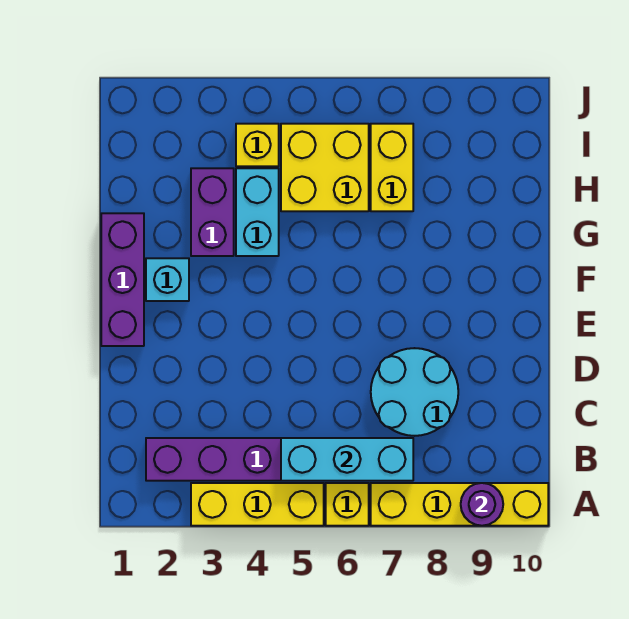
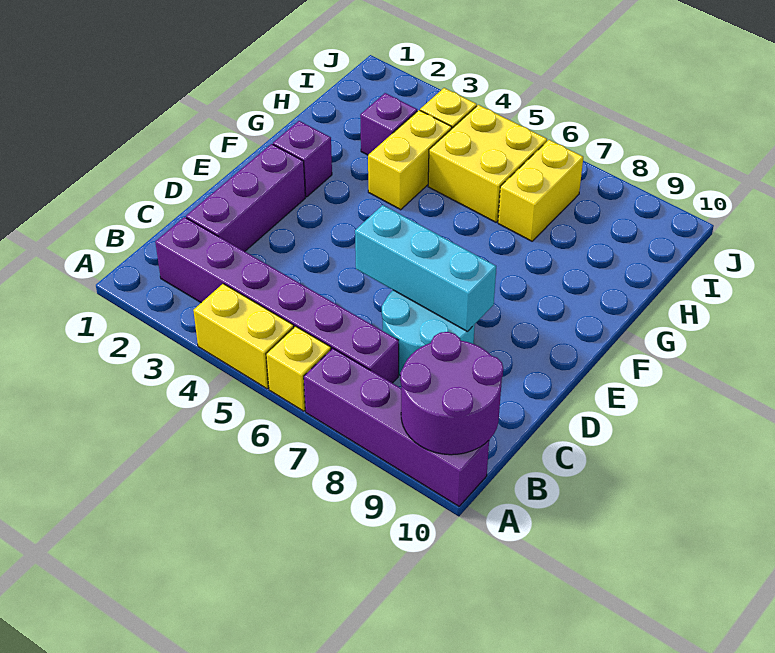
yellow brick A3:A5 level 1 -> yellow brick A4:A5 level 1
yellow brick A7:A10 level 1 -> purple brick A7:A10 level 1
purple round brick A9 level 2 -> purple round brick A9:B10 level 2
cyan brick B5:B7 level 2 -> cyan brick D6:D8 level 2
purple brick E1:G1 level 1 -> purple brick C2:E2 level 1
cyan brick F2 level 1 -> purple brick F2 level 1
purple brick G3:H3 level 1 -> purple brick H3 level 1
cyan brick G4:H4 level 1 -> yellow brick G4:H4 level 1

